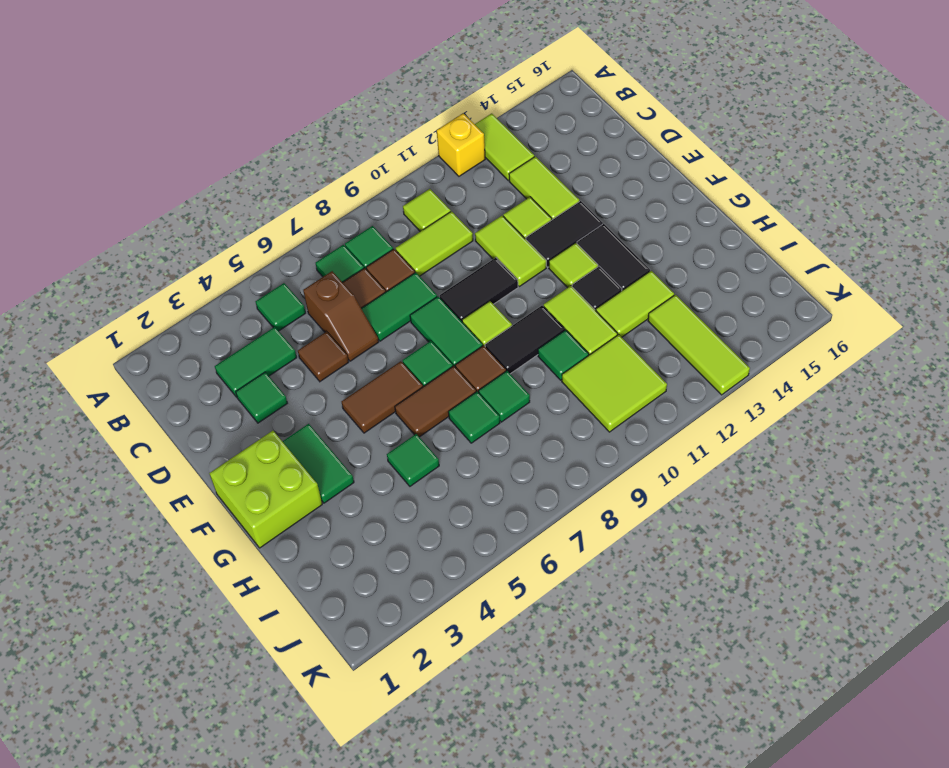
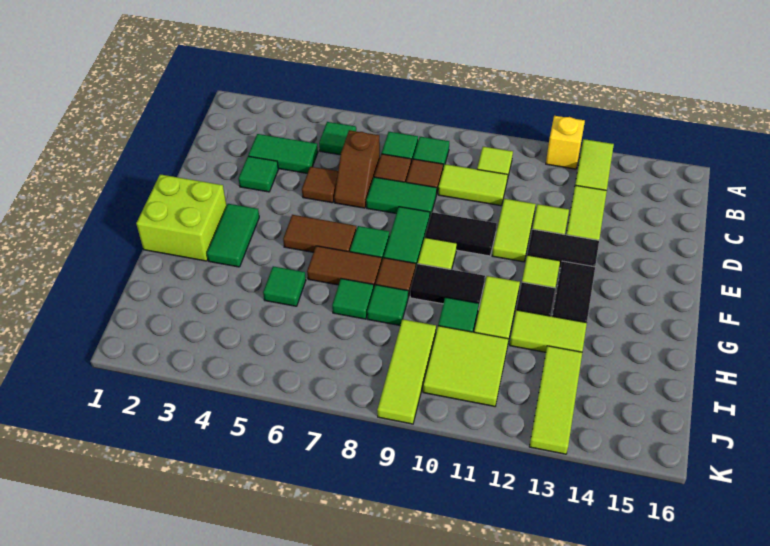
none -> lime tile I9:K9 level 1

